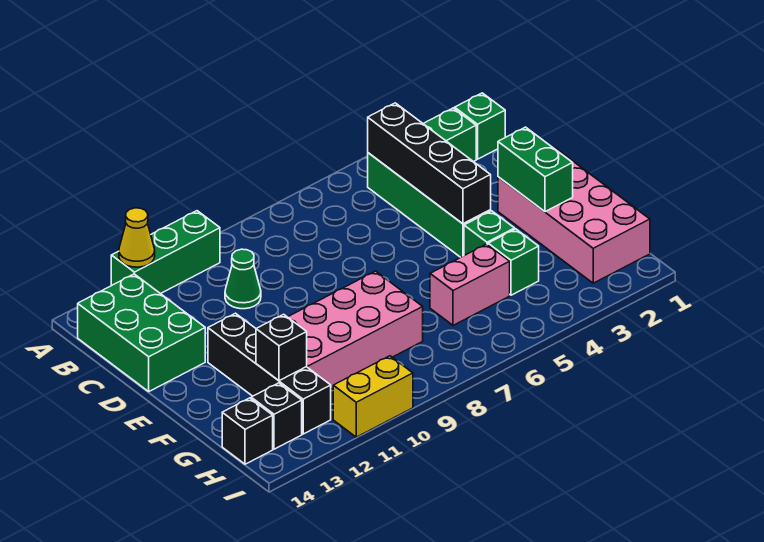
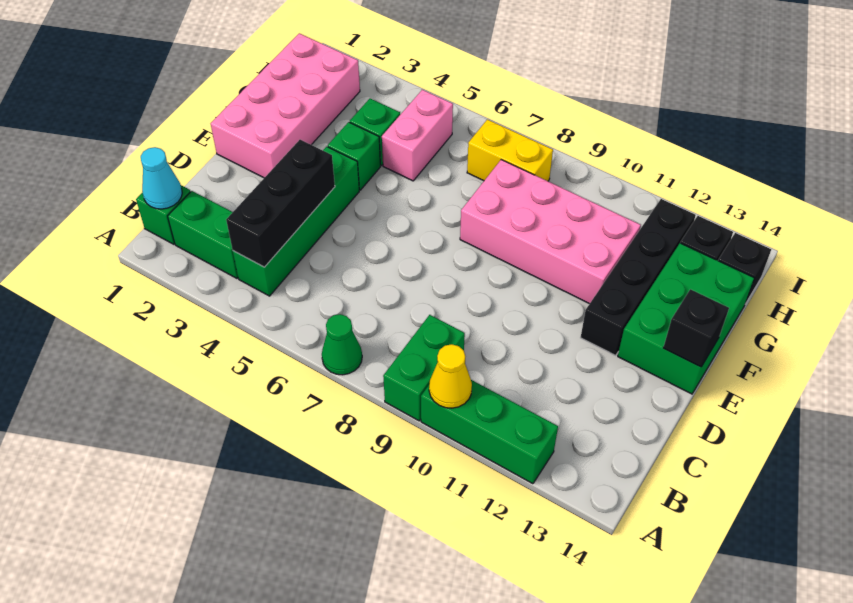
yellow cone A12 level 2 -> yellow cone A10 level 2
none -> cyan cone B1 level 2
black brick B4:E4 level 2 -> black brick B4:D4 level 2
green brick B13:D14 level 1 -> green brick E13:G14 level 1
green cone C10 level 1 -> green cone A7 level 1
green brick E2:F2 level 2 -> green brick A9:B9 level 1
pink brick G5:G6 level 1 -> pink brick G5:H5 level 1
black brick G12 level 2 -> black brick E14 level 2
yellow brick I10:I11 level 1 -> yellow brick H7:H8 level 1

